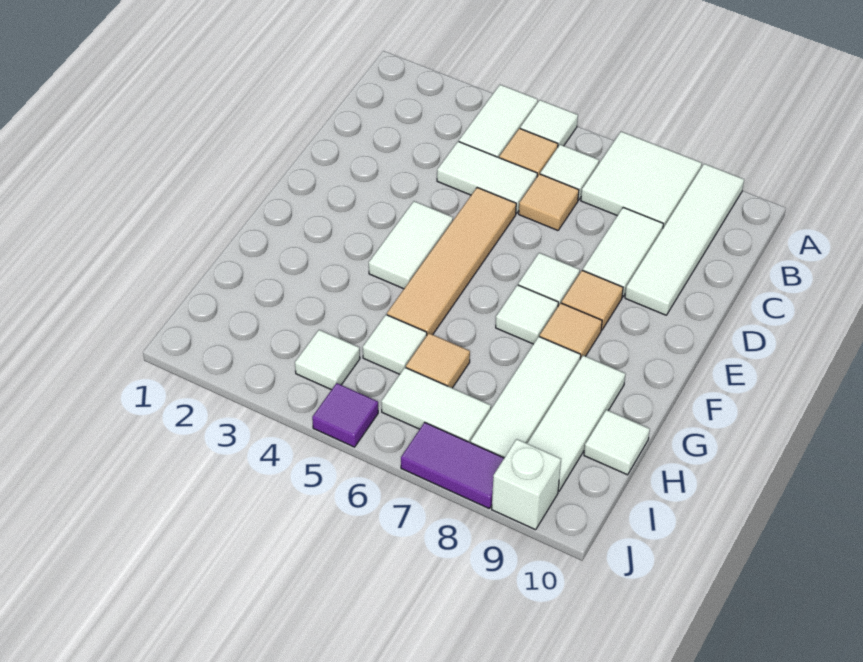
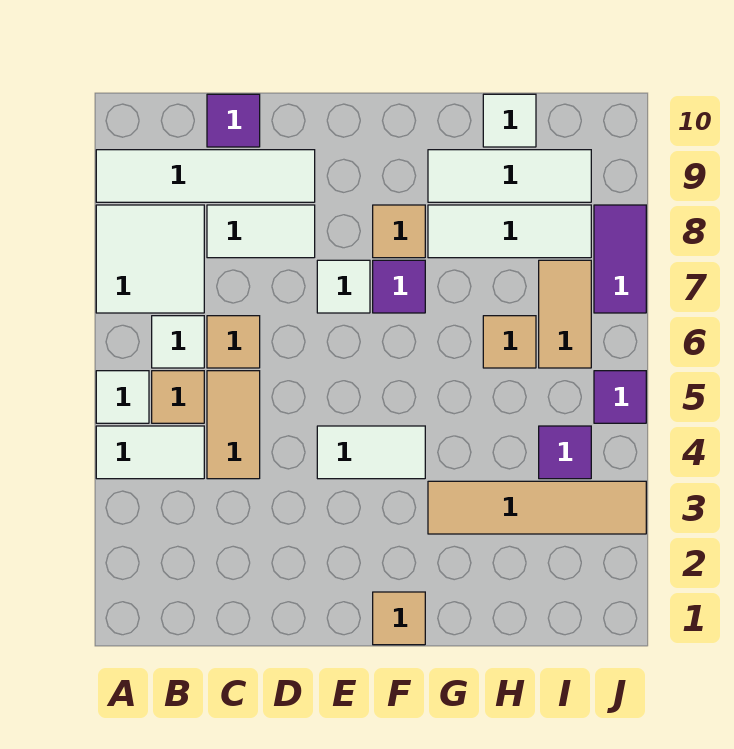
white tile C4:C5 level 1 -> tan tile C4:C5 level 1
none -> purple tile C10 level 1
tan tile D5:G5 level 1 -> tan tile G3:J3 level 1
tan tile E8 level 1 -> tan tile F1 level 1
white tile F7 level 1 -> purple tile F7 level 1
white tile H5 level 1 -> none
white tile I4 level 1 -> purple tile I4 level 1
white tile I6:I7 level 1 -> tan tile I6:I7 level 1
white brick J9 level 1 -> none

